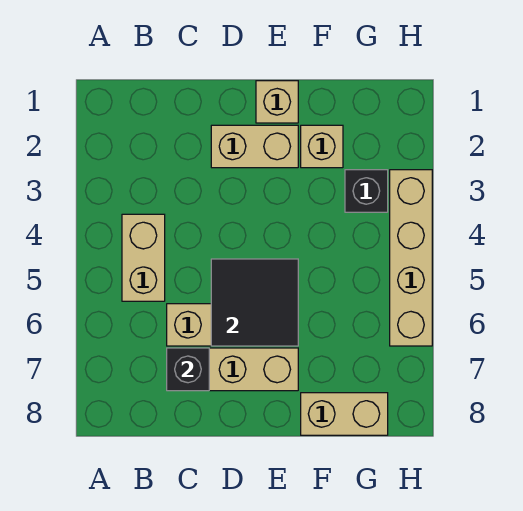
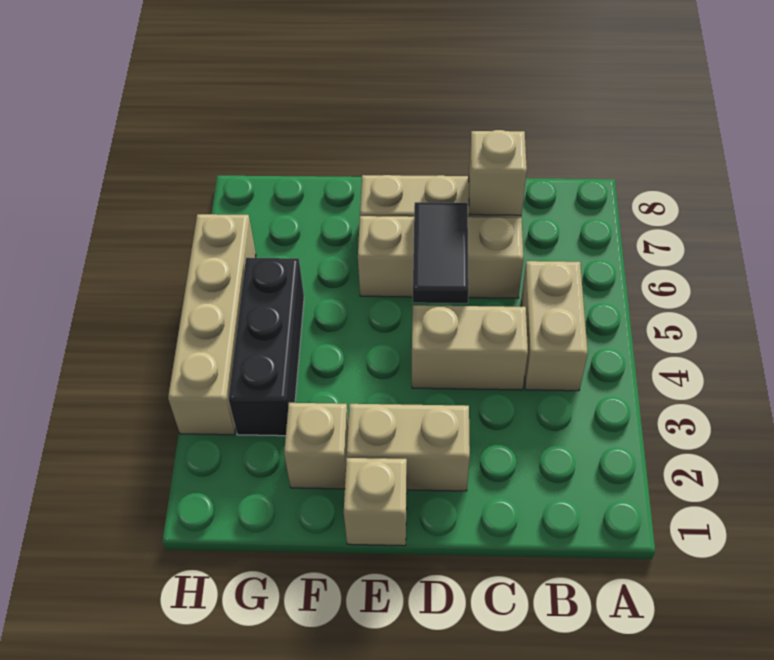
black brick C7 level 2 -> tan brick C7 level 2
black tile D5:E6 level 2 -> black tile D5:D6 level 2
tan brick F8:G8 level 1 -> tan brick C4:D4 level 1
black brick G3 level 1 -> black brick G3:G5 level 1

